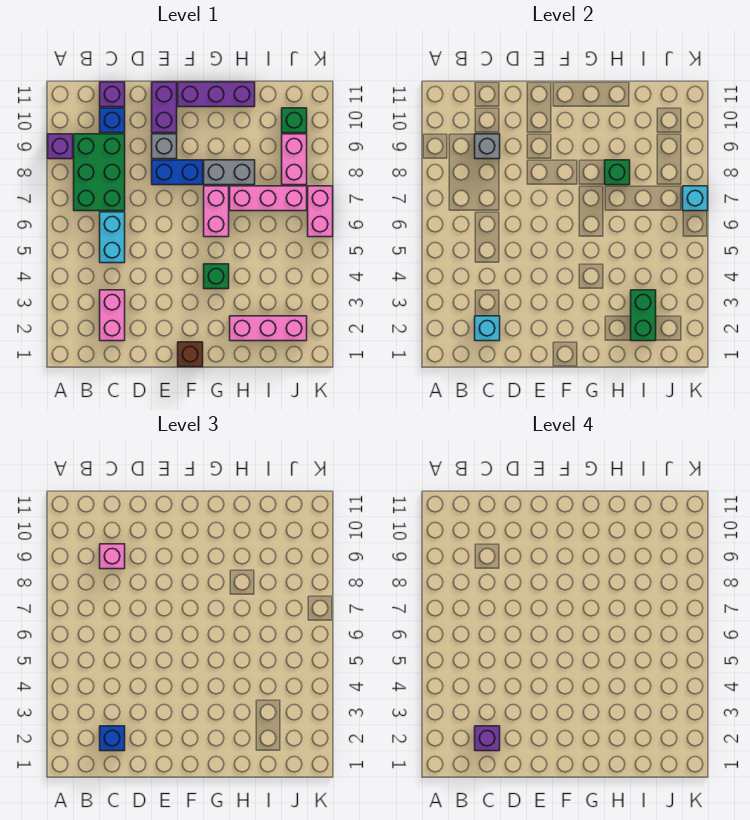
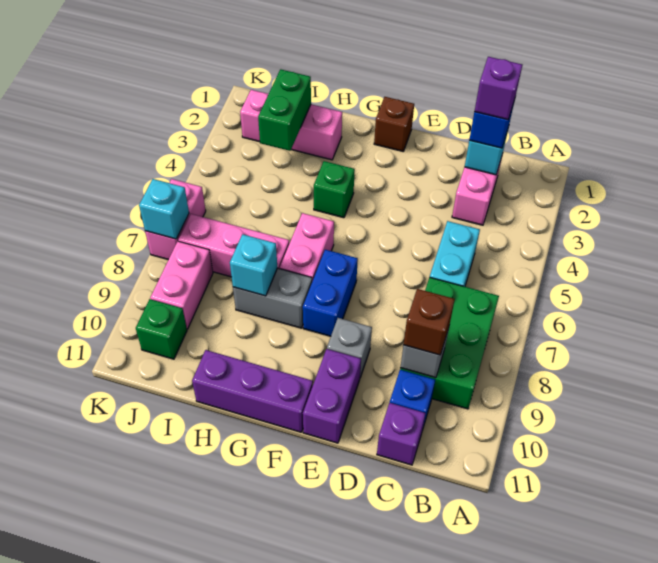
purple brick A9 level 1 -> none
pink brick C9 level 3 -> brown brick C9 level 3
blue brick E8:F8 level 1 -> blue brick F7:F8 level 1
green brick H8 level 2 -> cyan brick H8 level 2

